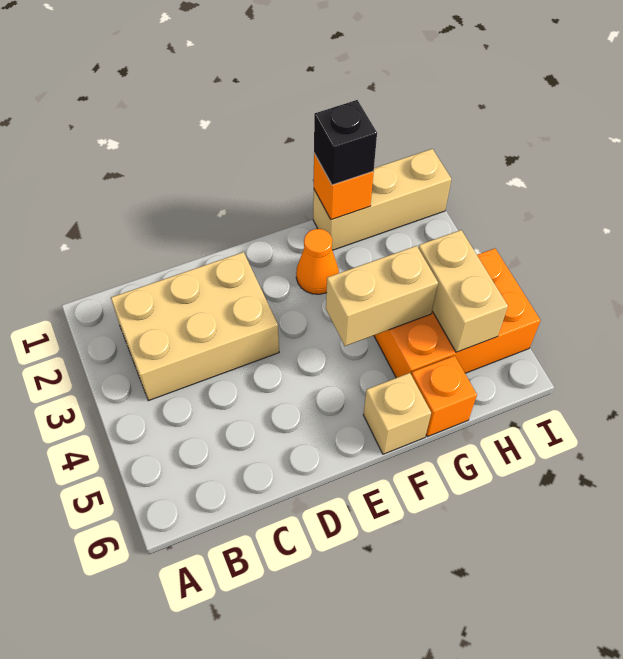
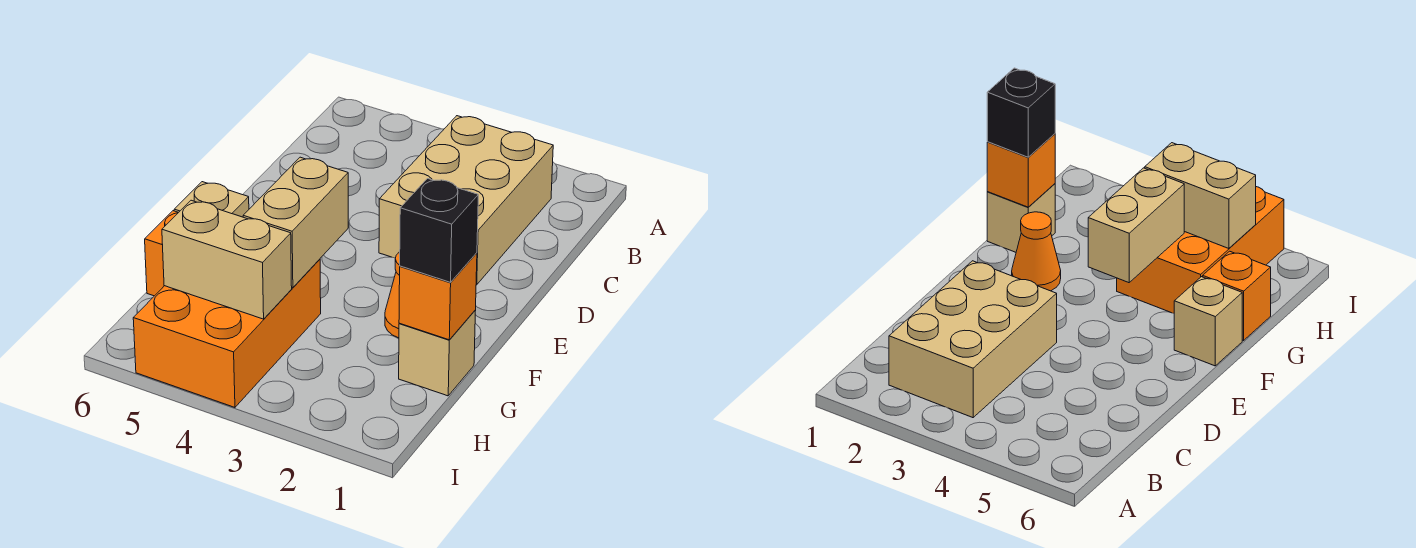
tan brick G1:I1 level 1 -> tan brick G1 level 1

